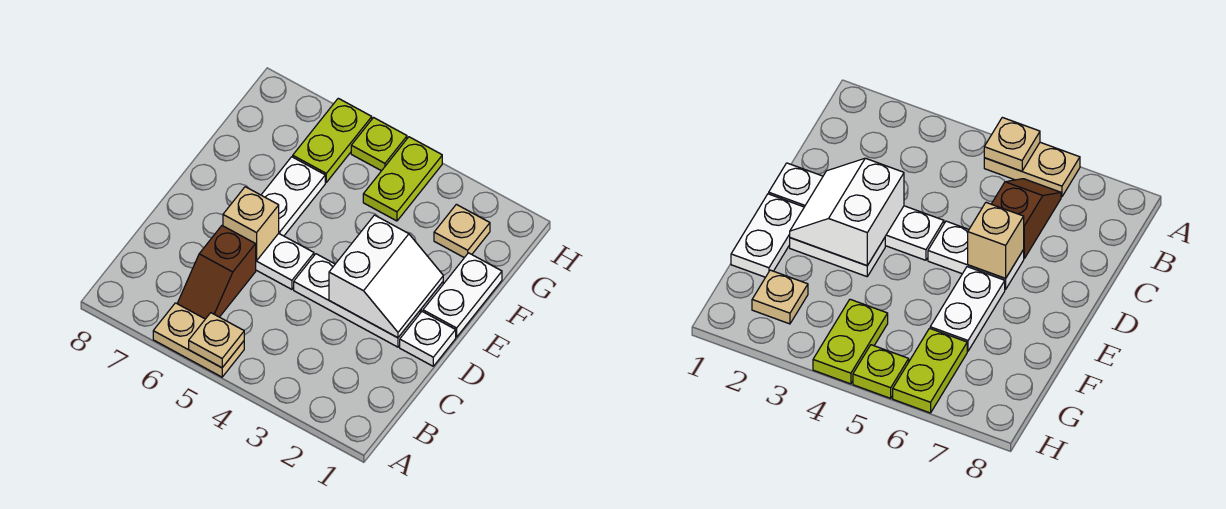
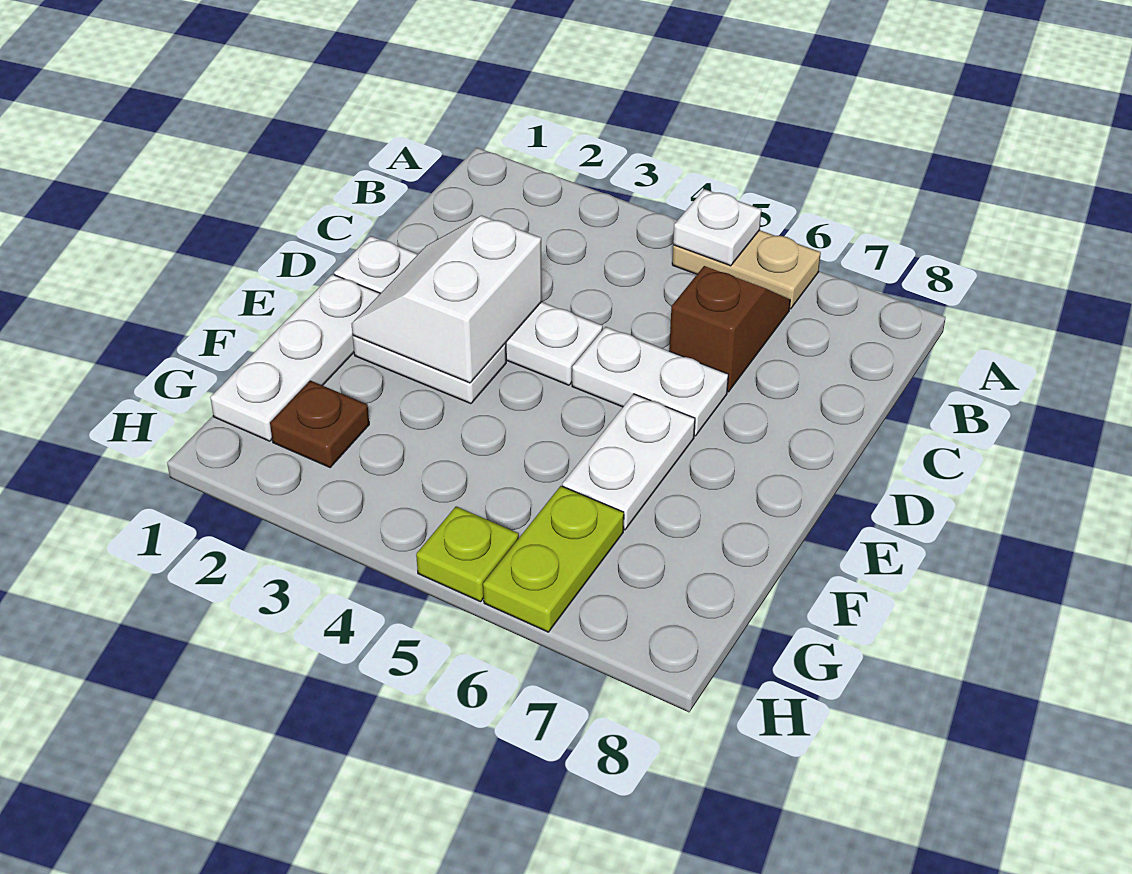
tan plate A5 level 2 -> white plate A5 level 2
tan brick D6 level 2 -> none
white plate E1:F1 level 1 -> white plate E1:G1 level 1
tan plate G2 level 1 -> brown plate G2 level 1
lime plate G4:H4 level 1 -> none

